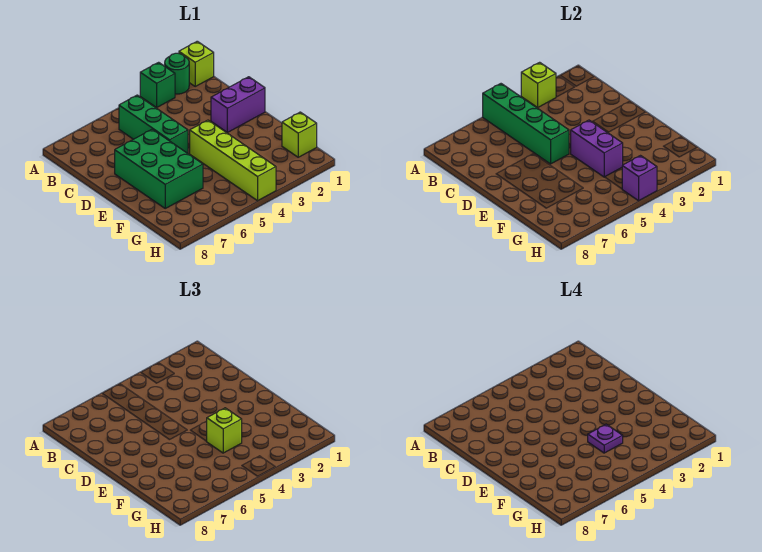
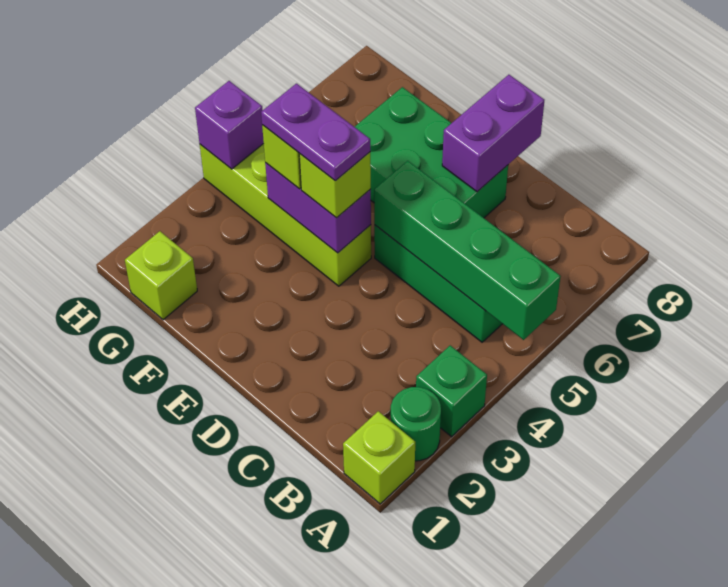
lime brick A3 level 2 -> lime brick E4 level 3
purple brick D1:D2 level 1 -> purple brick D7:D8 level 2
purple plate F4 level 4 -> purple plate E4:F4 level 4

